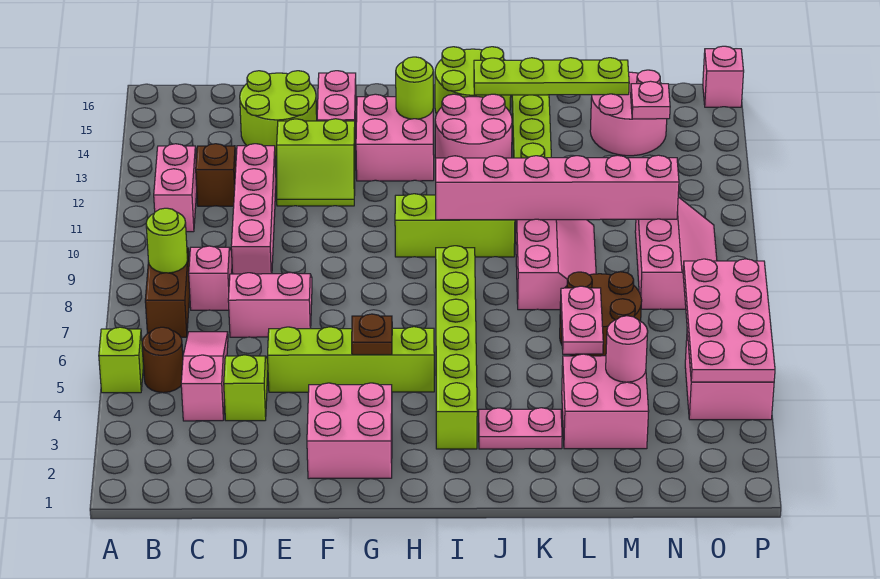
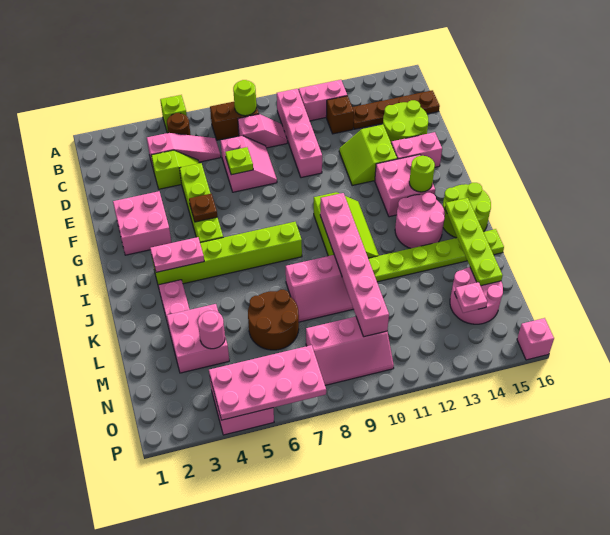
none -> brown plate C13:C16 level 1
pink brick D9:D12 level 1 -> pink brick B10:E10 level 1
none -> lime plate E7 level 2
pink plate L5:L6 level 2 -> pink plate I3:I4 level 2

